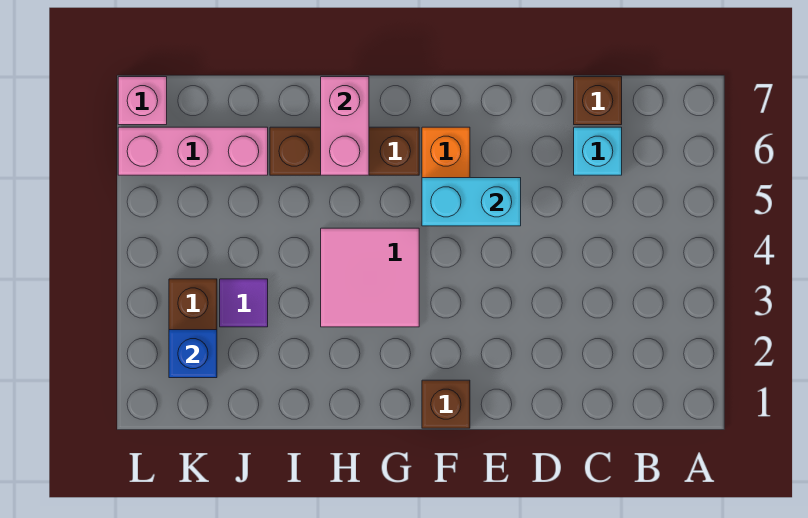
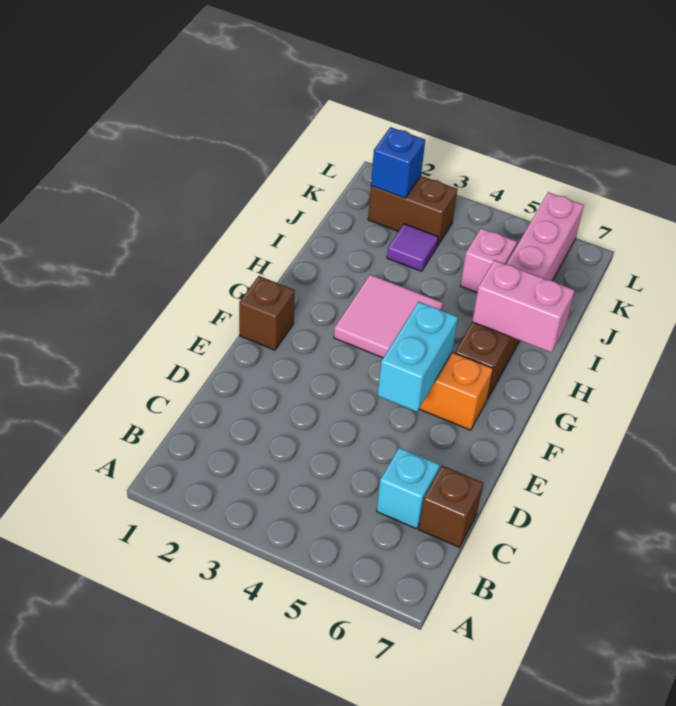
pink brick L7 level 1 -> pink brick J5 level 1

